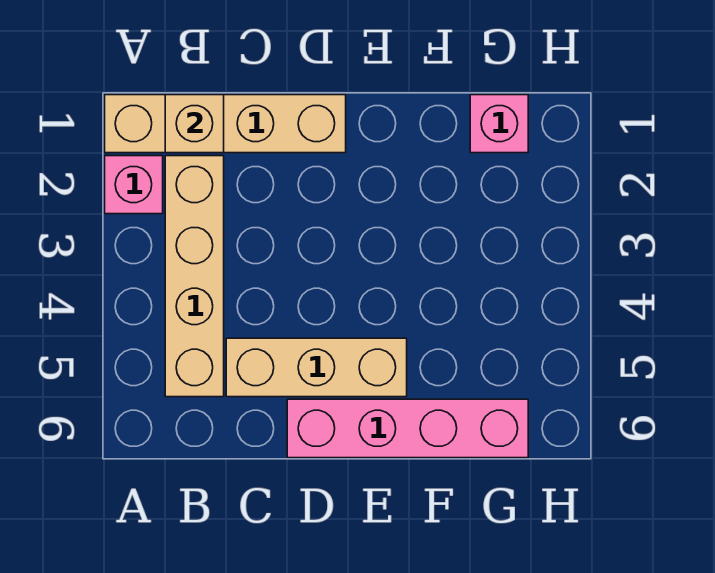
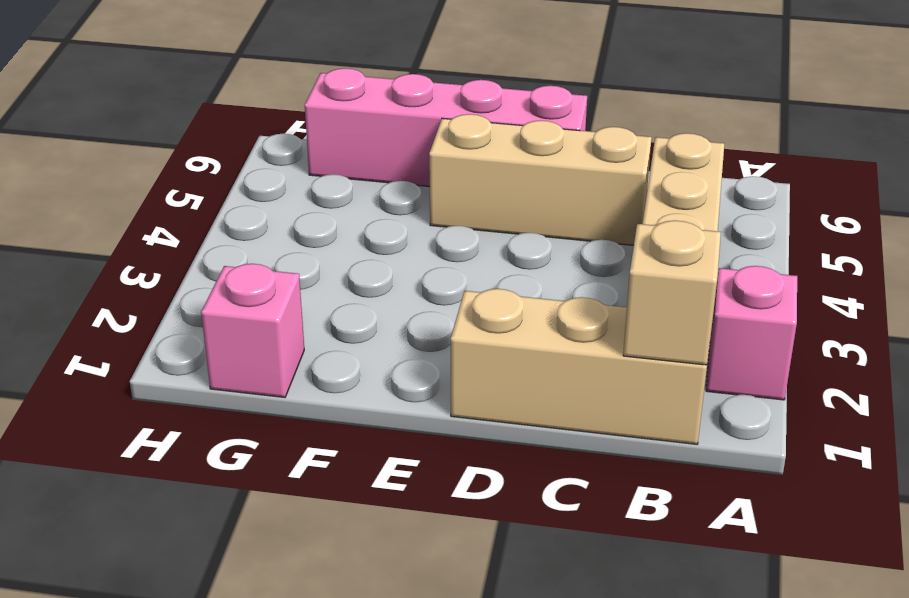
tan brick A1:D1 level 1 -> tan brick B1:D1 level 1

